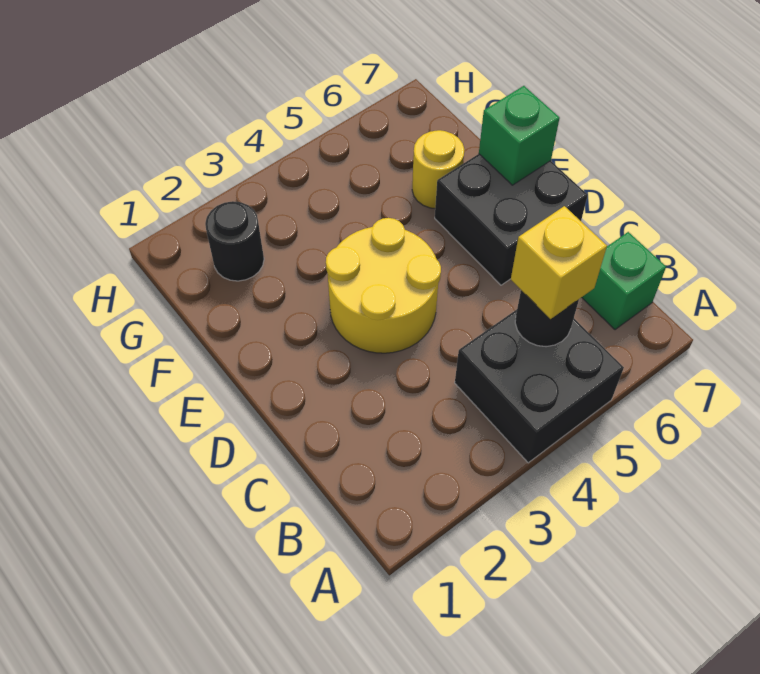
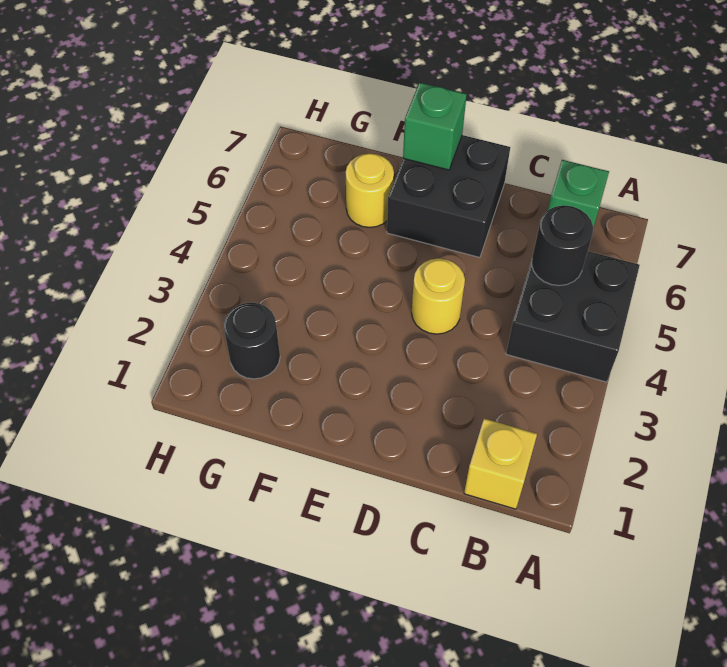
yellow brick B5 level 3 -> yellow brick B1 level 1
yellow round brick D3:E4 level 1 -> yellow round brick D4 level 1

